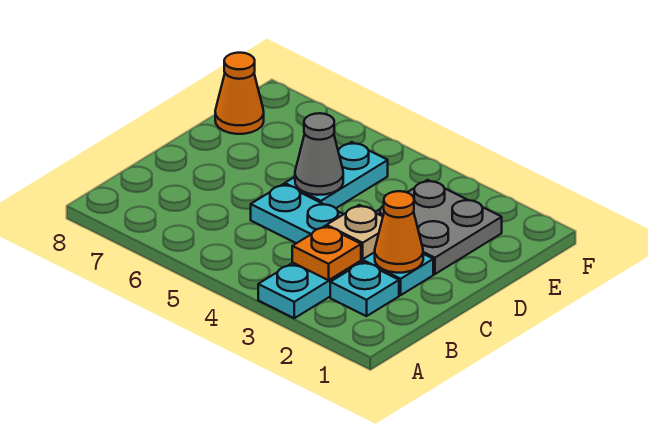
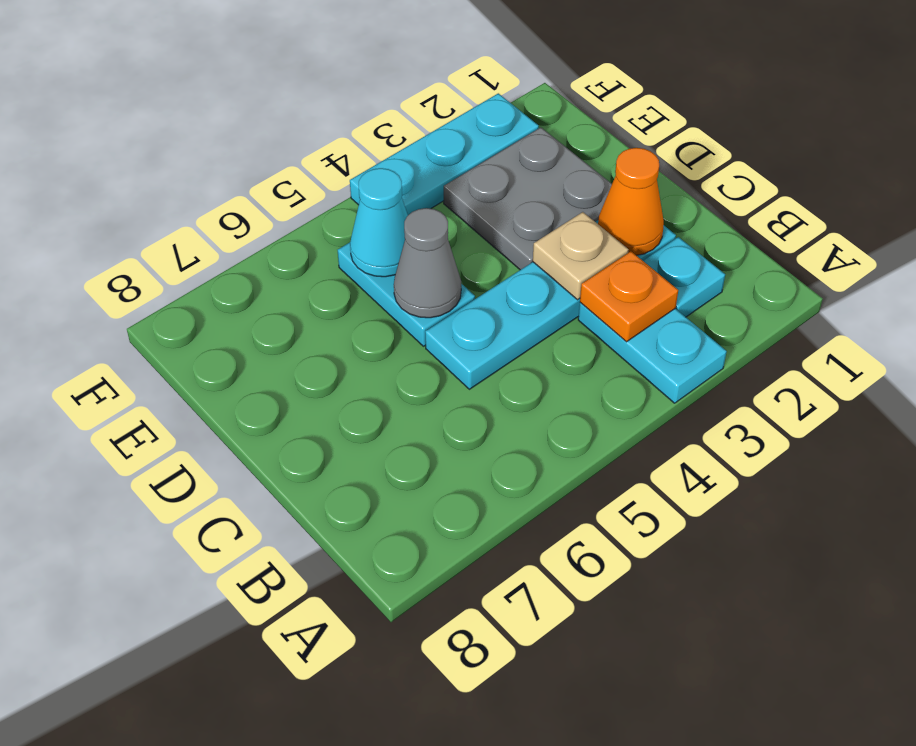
none -> cyan cone E5 level 2
orange cone E8 level 1 -> none
none -> cyan plate F2:F4 level 1

